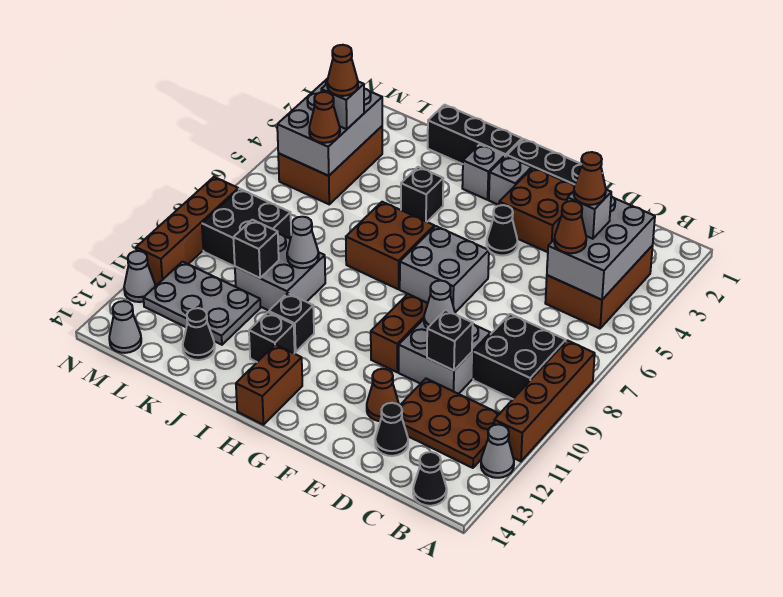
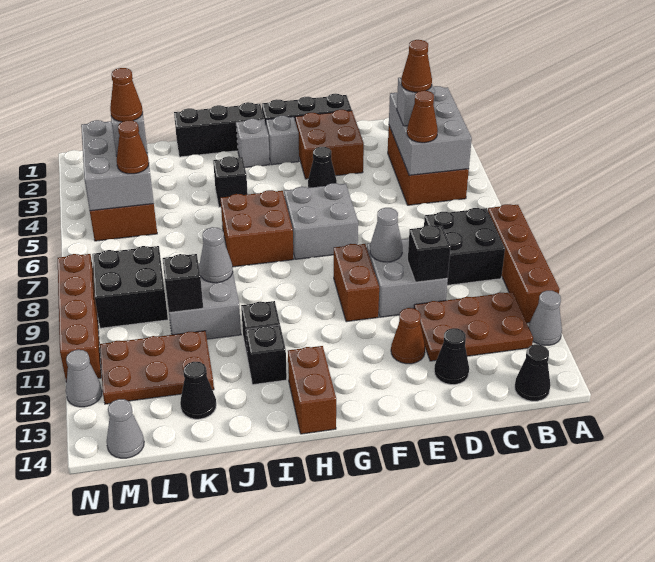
grey plate K11:M12 level 1 -> brown plate K11:M12 level 1

